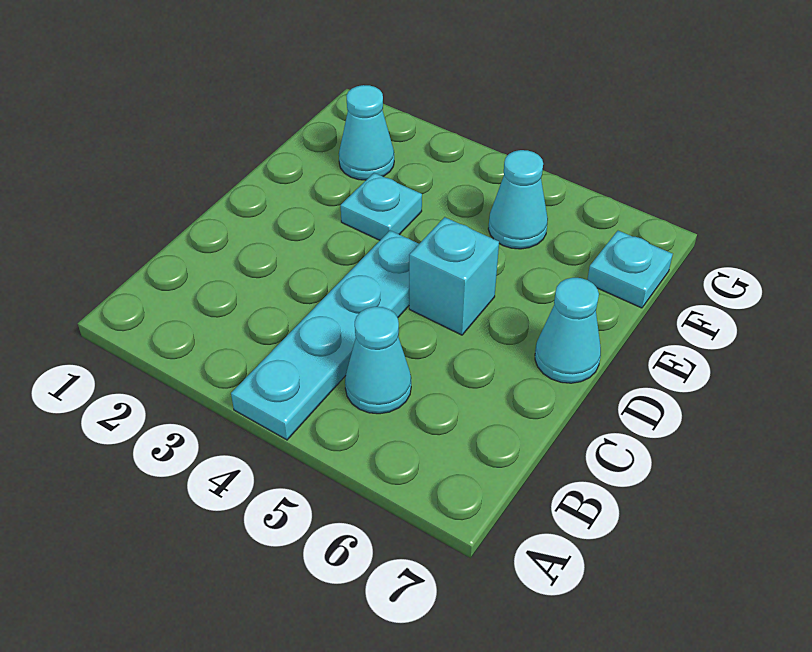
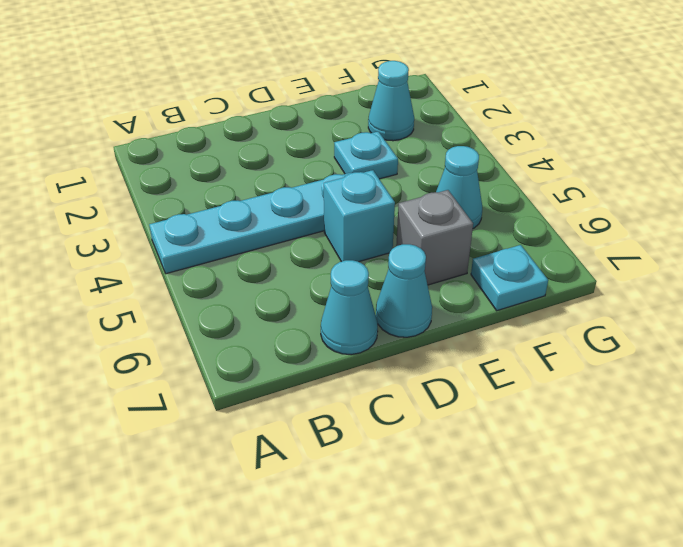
cyan cone B5 level 1 -> cyan cone C7 level 1
none -> grey brick E6 level 1

